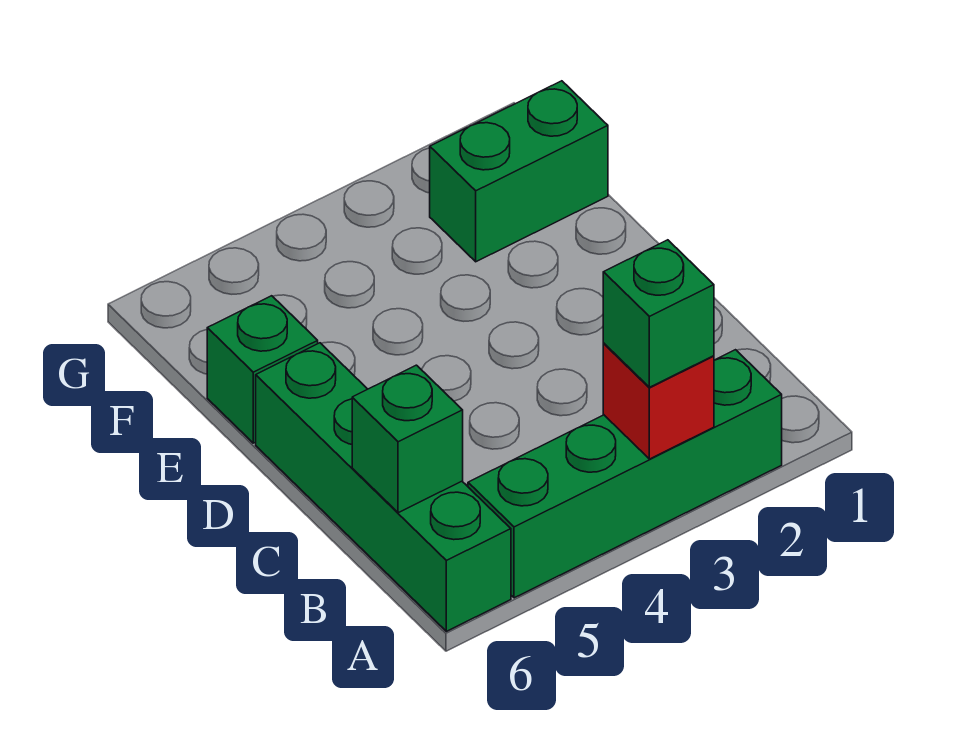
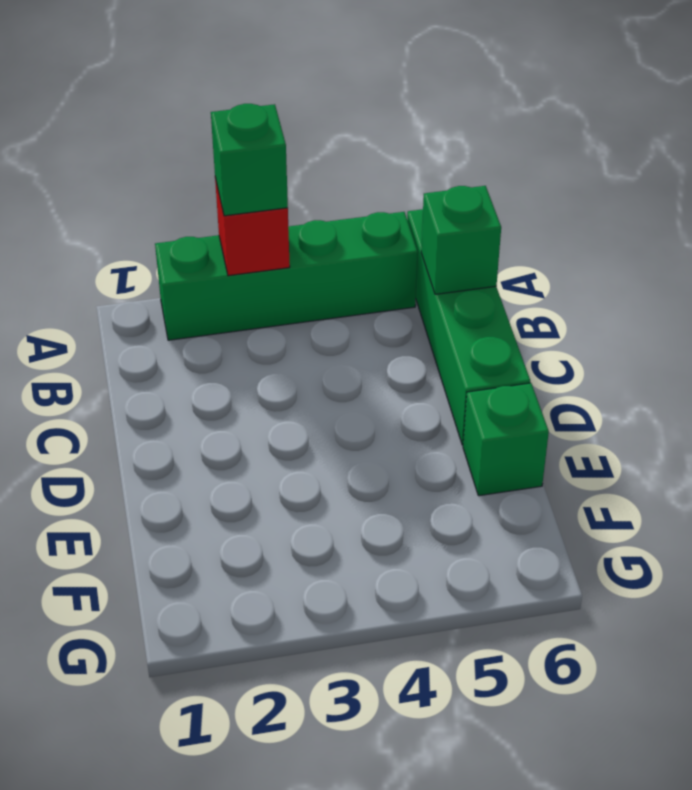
green brick F1:F2 level 1 -> none

